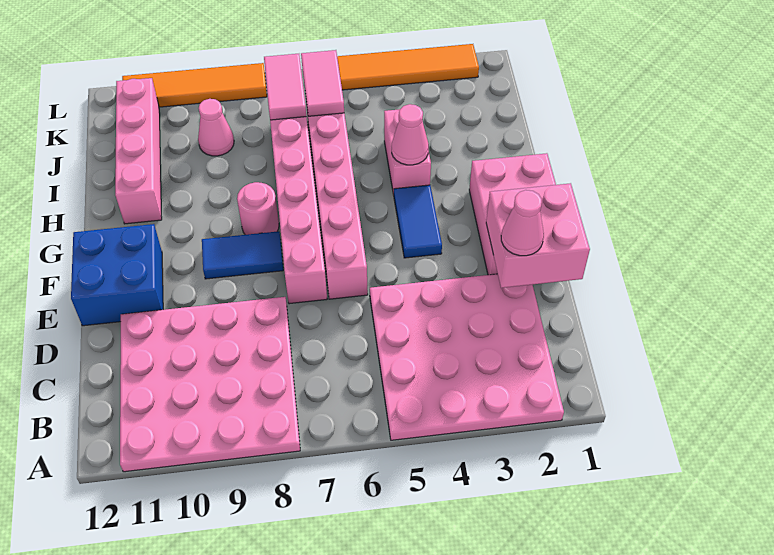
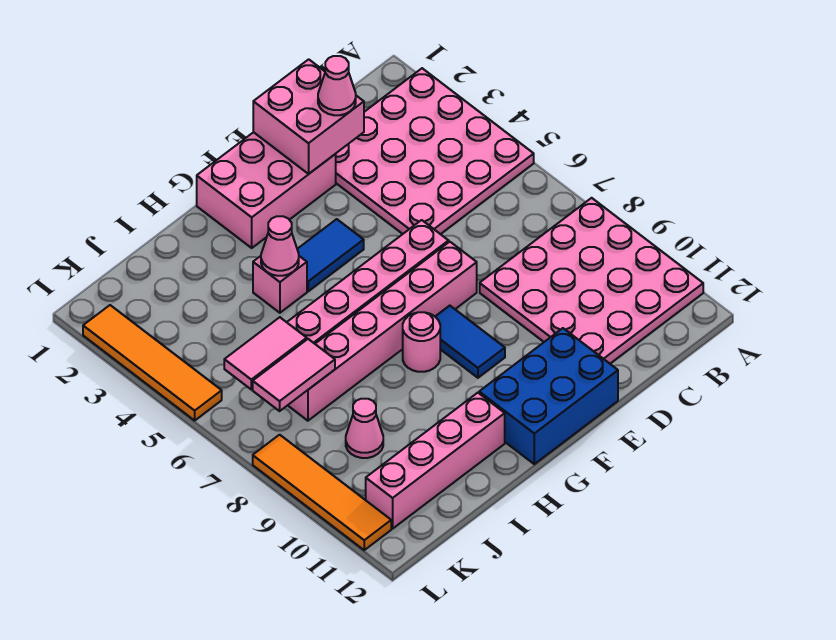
blue brick E11:F12 level 1 -> blue brick E11:G12 level 1
pink brick H4:I4 level 1 -> pink brick H4 level 1

